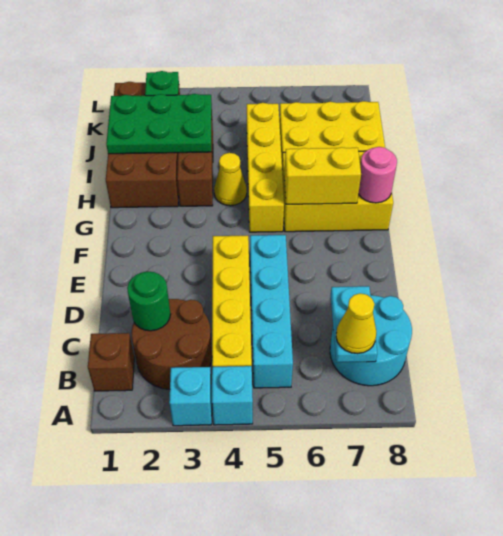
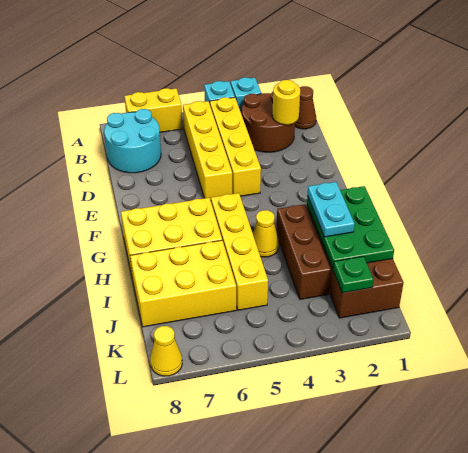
brown brick B1 level 1 -> brown cone B1 level 1
cyan brick B5:E5 level 1 -> yellow brick B5:E5 level 1
cyan plate B7:C7 level 2 -> cyan plate H2:I2 level 3
yellow cone B7 level 3 -> yellow cone L8 level 1
green round brick C2 level 2 -> yellow round brick C2 level 2
yellow brick G6:G7 level 2 -> yellow brick A6:A7 level 1
pink round brick G8 level 2 -> none
green plate I1:J3 level 2 -> green plate H1:J2 level 2

